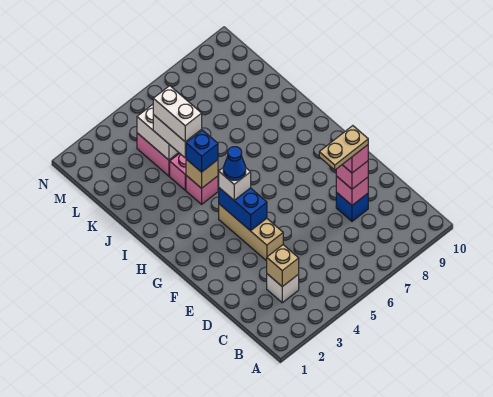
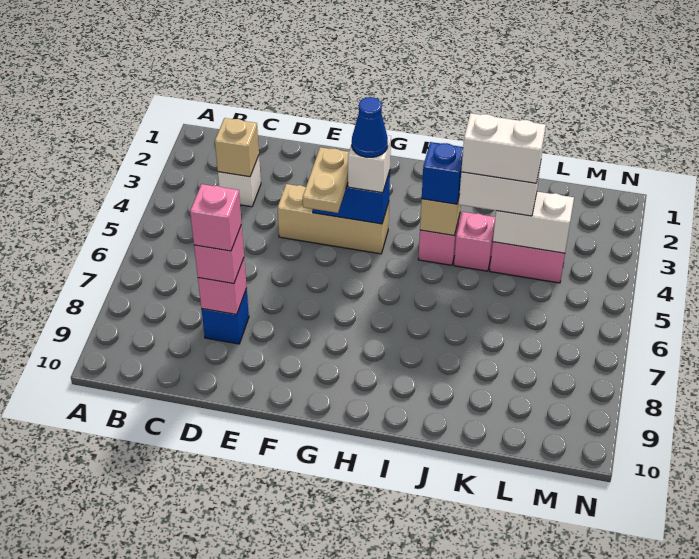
tan plate D7:D8 level 5 -> tan plate F4:F5 level 3

